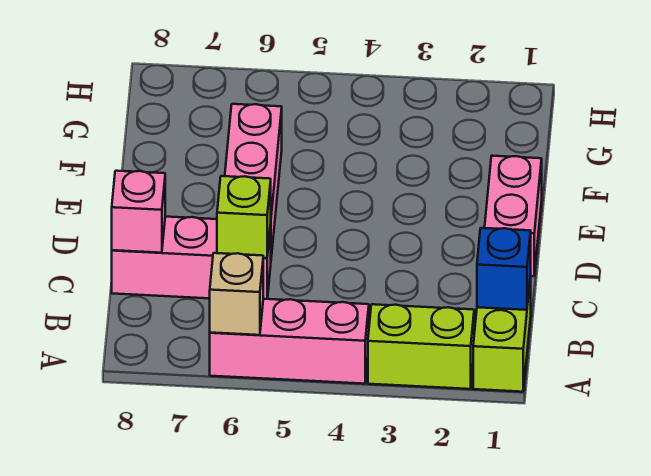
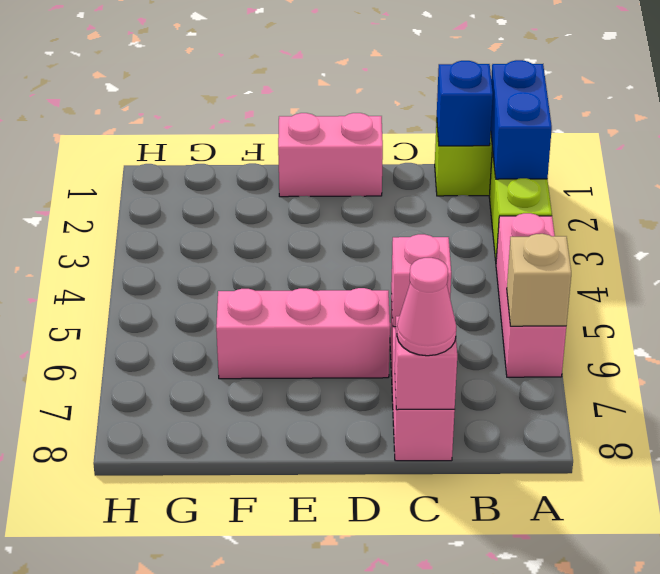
none -> blue brick A1:A2 level 2
lime brick C6 level 2 -> pink brick C6 level 2
none -> pink cone C8 level 3

